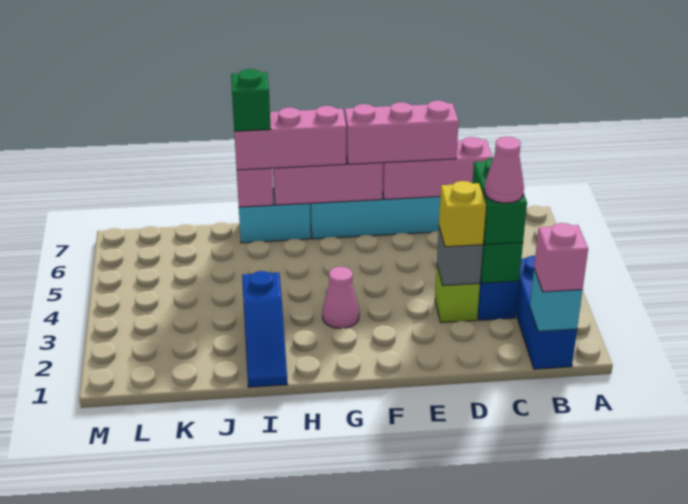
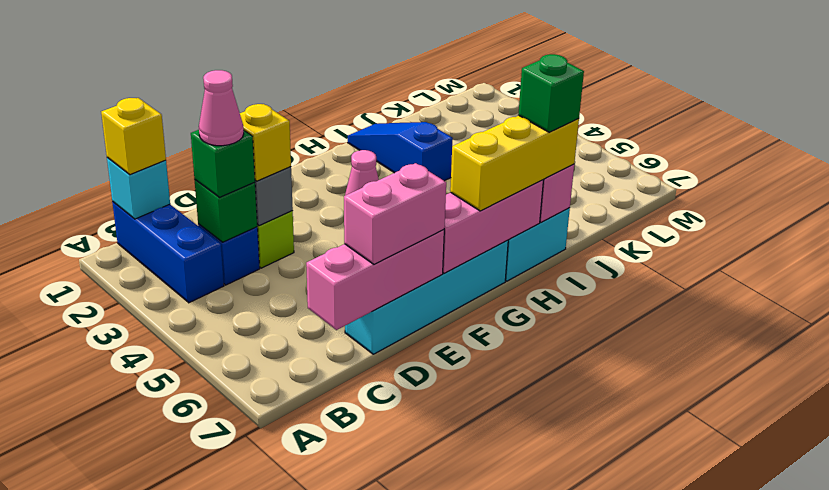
pink brick B1 level 3 -> yellow brick B1 level 3
green brick C3:C4 level 3 -> green brick C3 level 3
pink brick D7:F7 level 3 -> pink brick D7:E7 level 3
pink brick G7:I7 level 3 -> yellow brick G7:I7 level 3

